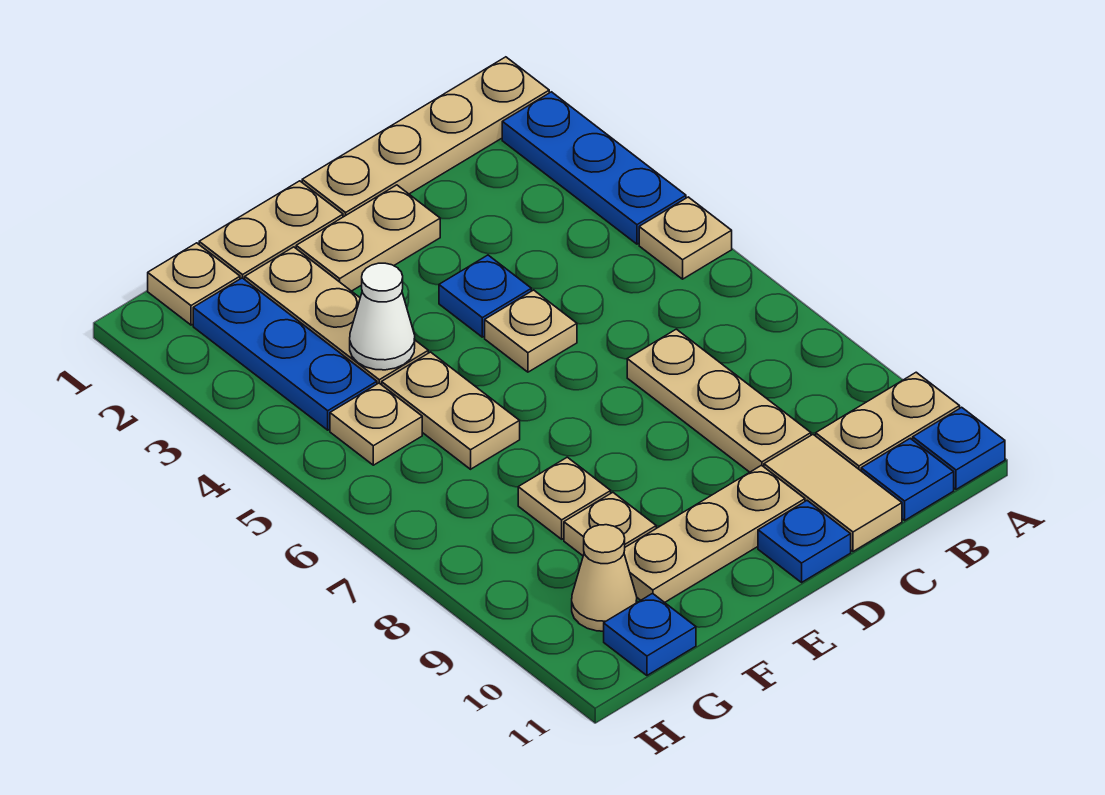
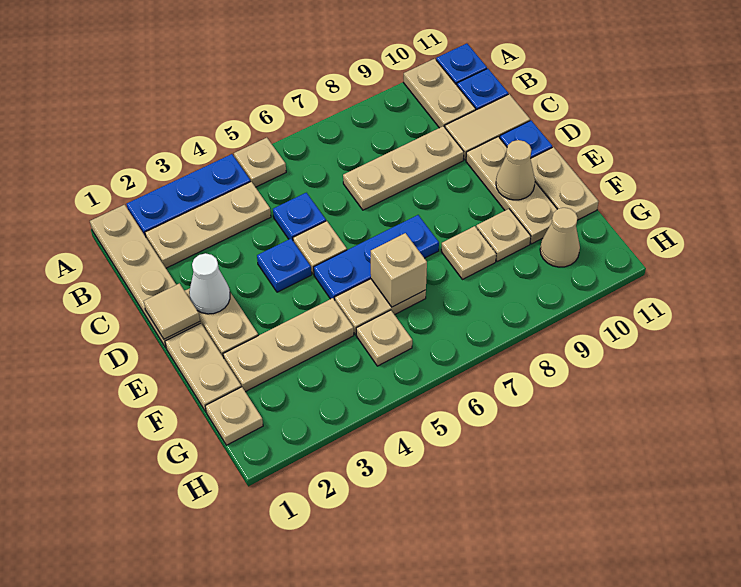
none -> tan plate B2:B4 level 1
none -> tan tile D1 level 2
none -> tan cone E10 level 2
none -> tan plate E11:F11 level 1
white cone F4 level 2 -> white cone D2 level 2
none -> tan brick F6 level 2
blue plate G2:G4 level 1 -> blue plate E5:E7 level 1
blue plate G11 level 1 -> blue plate C5 level 1

